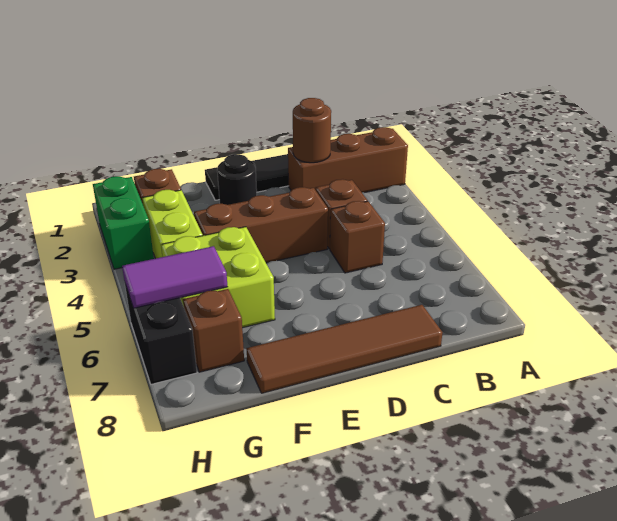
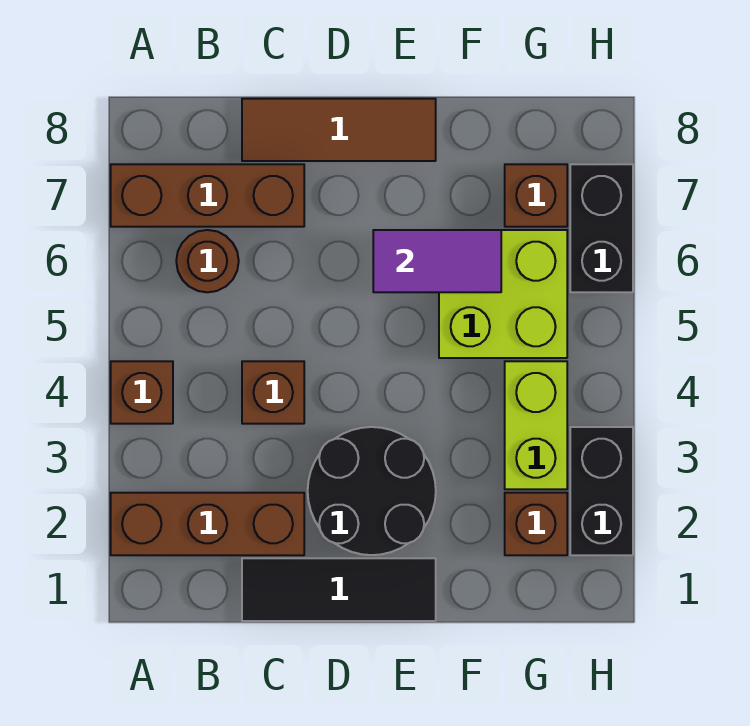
brown round brick C2 level 2 -> brown round brick B6 level 1
brown brick C5 level 1 -> brown brick A4 level 1
brown tile C8:F8 level 1 -> brown tile C8:E8 level 1
brown brick D4:F4 level 1 -> brown brick A7:C7 level 1
black round brick E2 level 1 -> black round brick D2:E3 level 1
purple tile G6:H6 level 2 -> purple tile E6:F6 level 2
green brick H2:H3 level 1 -> black brick H2:H3 level 1

